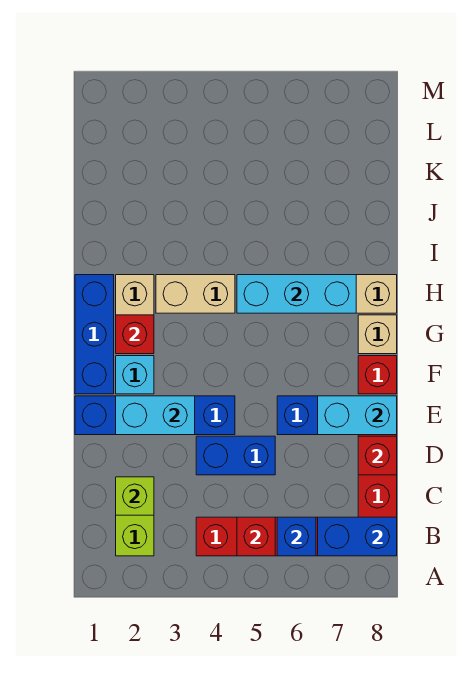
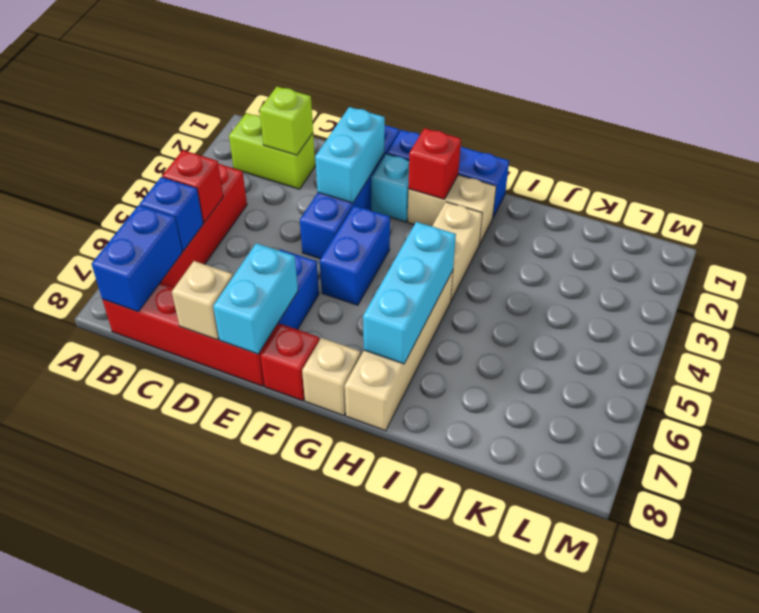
blue brick D4:D5 level 1 -> blue brick F4:F5 level 1
red brick D8 level 2 -> tan brick D8 level 2

